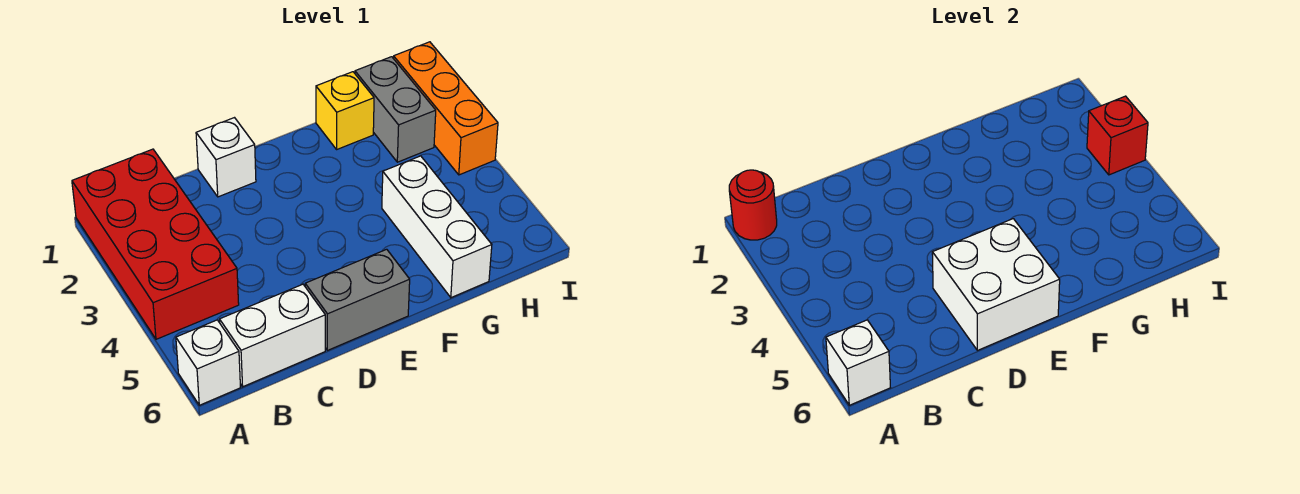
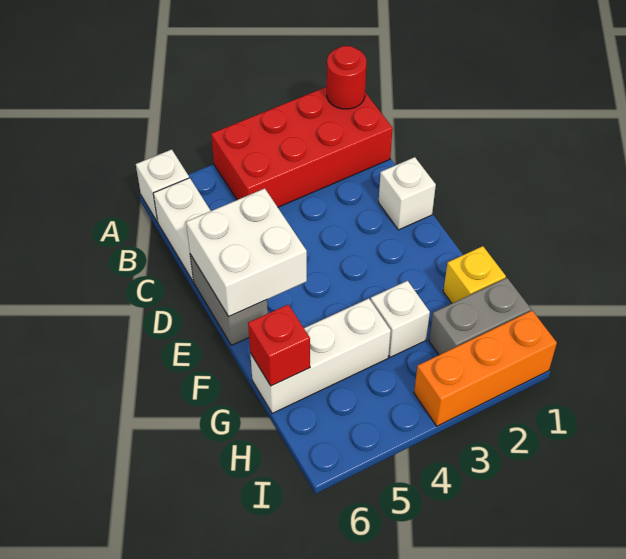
white brick A6 level 2 -> white brick G3 level 1
red brick I3 level 2 -> red brick G6 level 2

